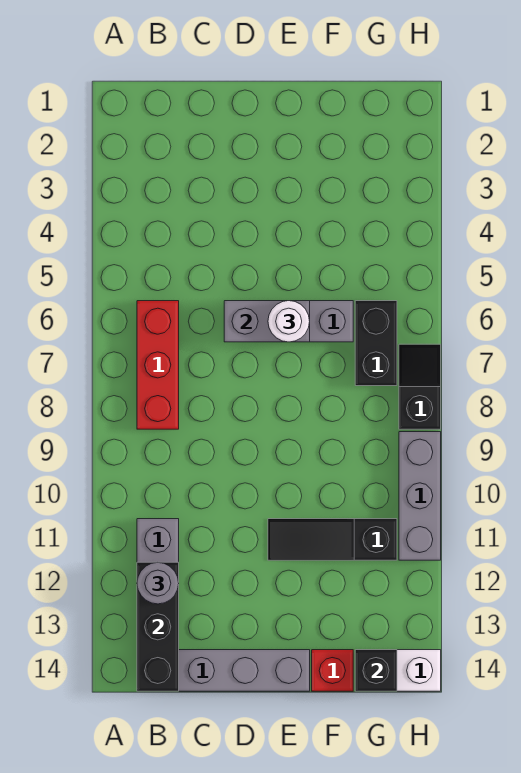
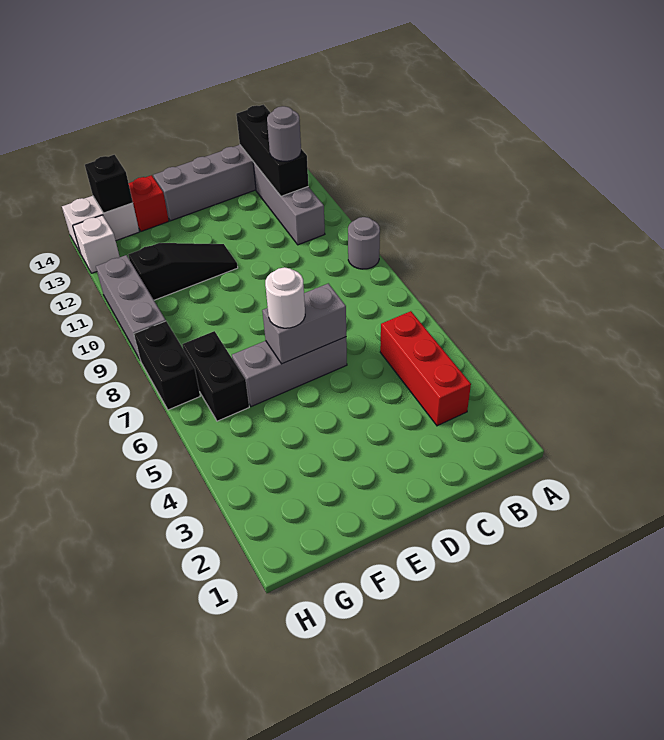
none -> grey round brick A9 level 1
red brick B6:B8 level 1 -> red brick B3:B5 level 1
black slope H7:H8 level 1 top 8 -> black brick H7:H8 level 1
none -> white brick H13 level 1

